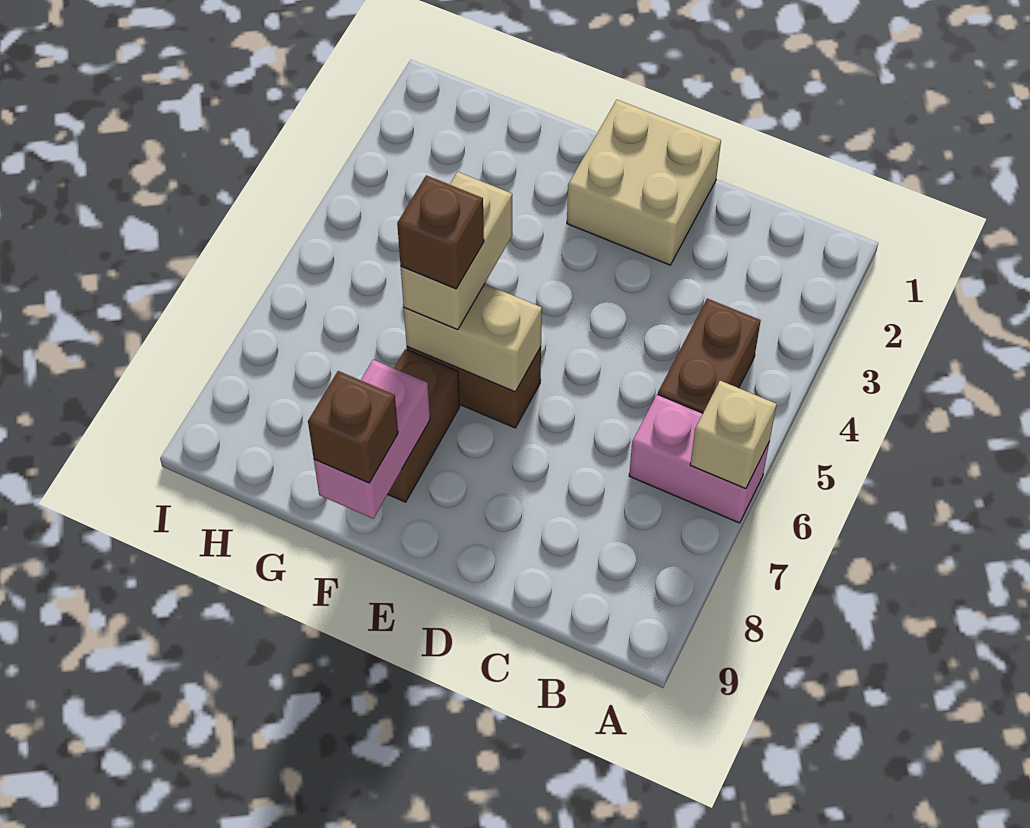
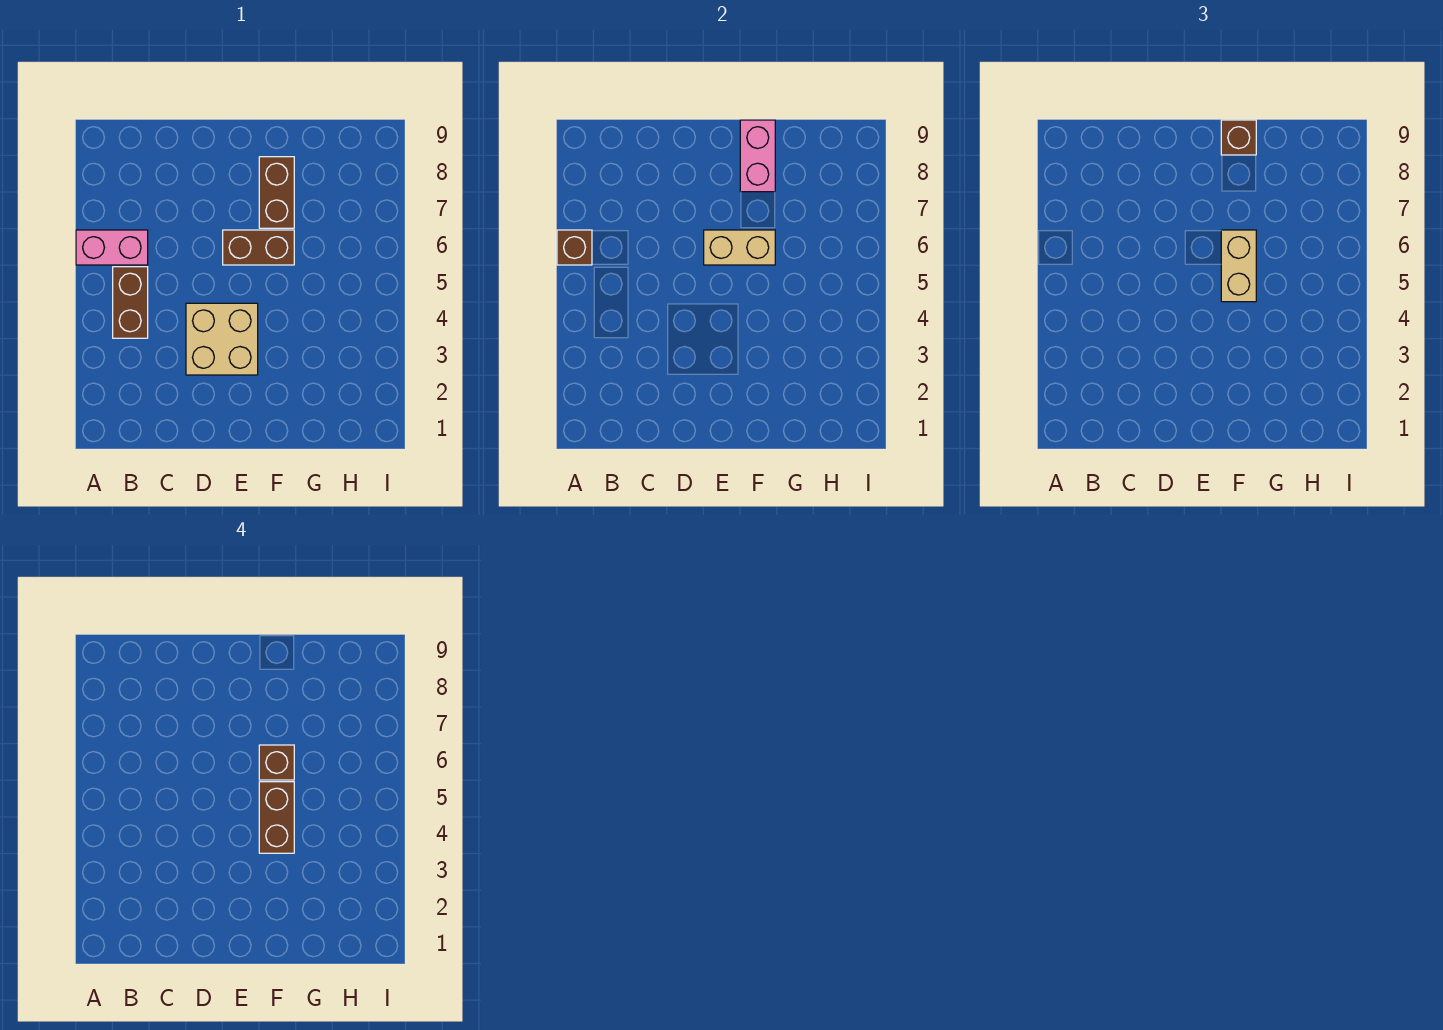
tan brick A6 level 2 -> brown brick A6 level 2
tan brick D1:E2 level 1 -> tan brick D3:E4 level 1
none -> brown brick F4:F5 level 4

